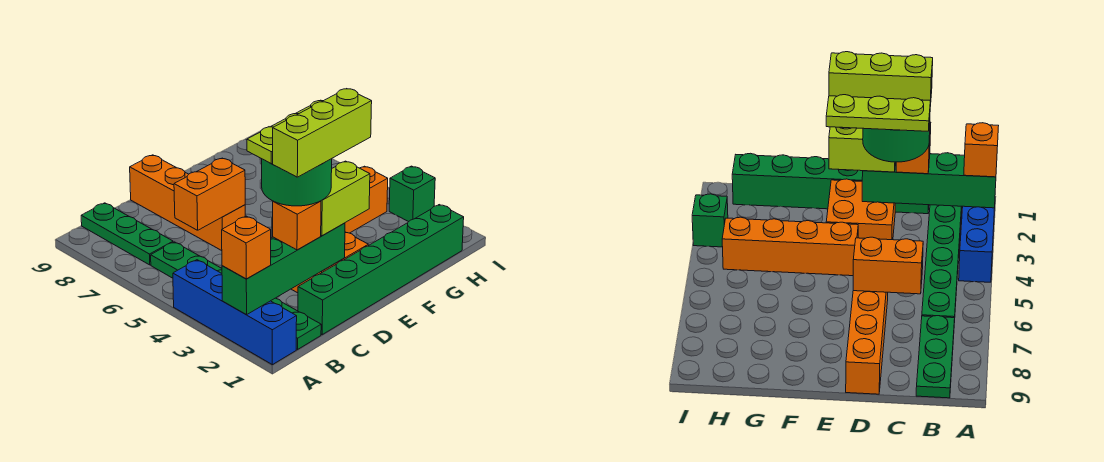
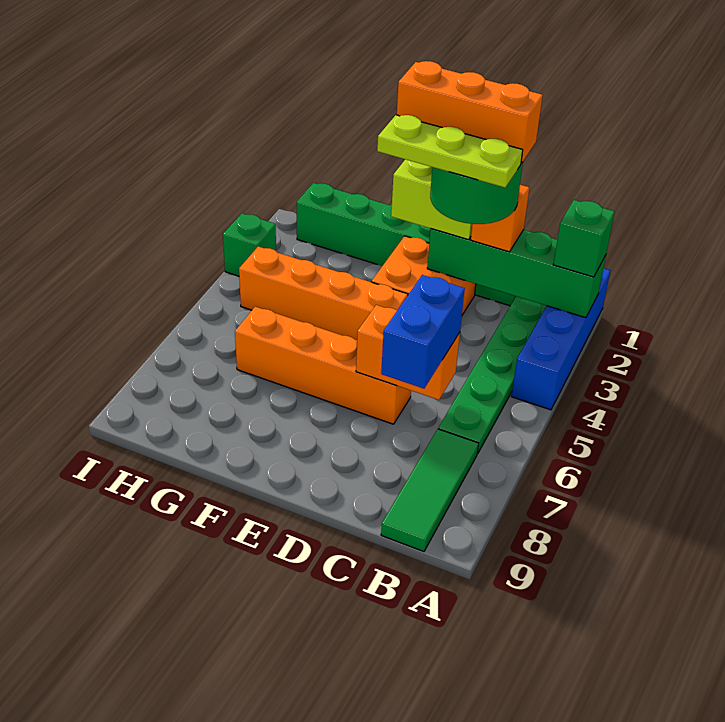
orange brick A2 level 3 -> green brick A2 level 3
green plate B7:B9 level 1 -> green tile B7:B9 level 1
lime brick C2:E2 level 5 -> orange brick C2:E2 level 5
none -> blue brick C6:C7 level 3
orange brick D6:D9 level 1 -> orange brick D6:G6 level 1

